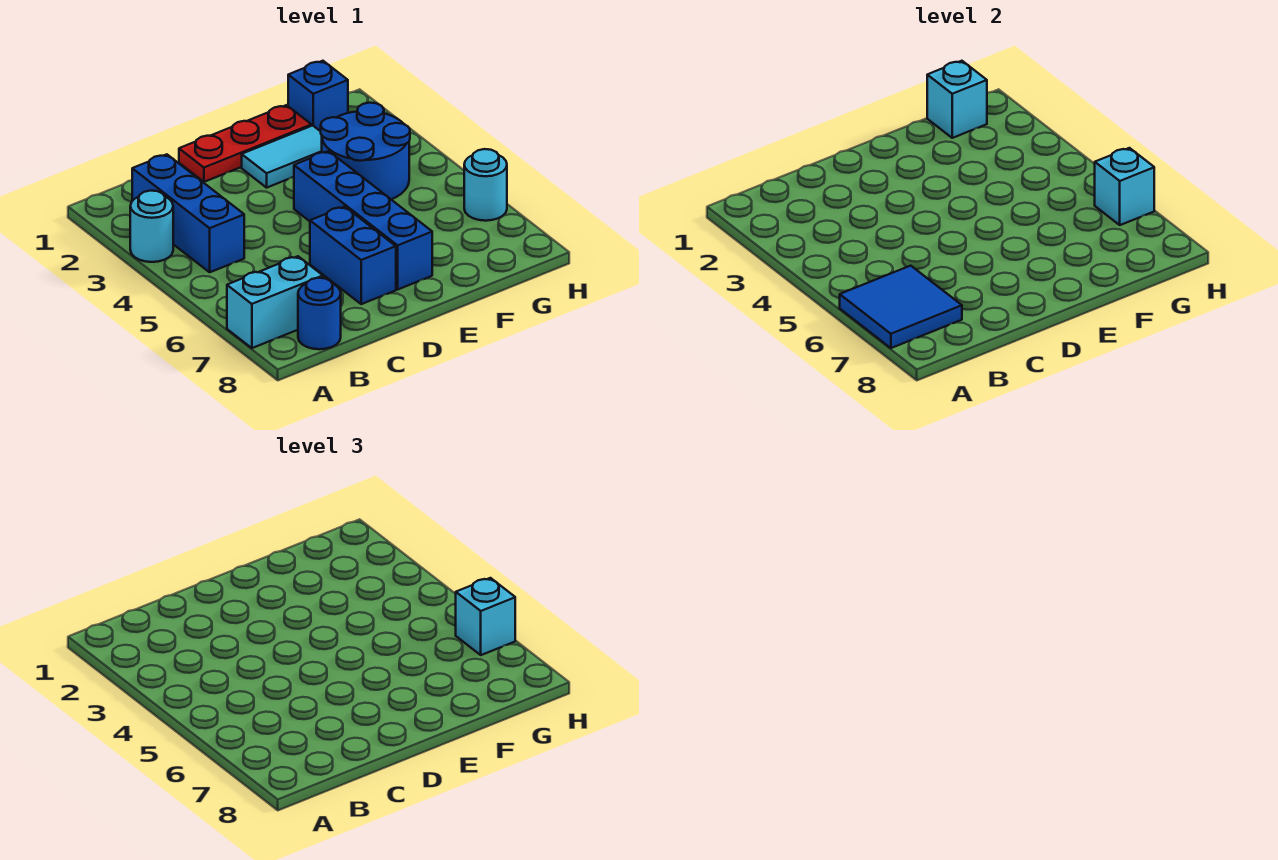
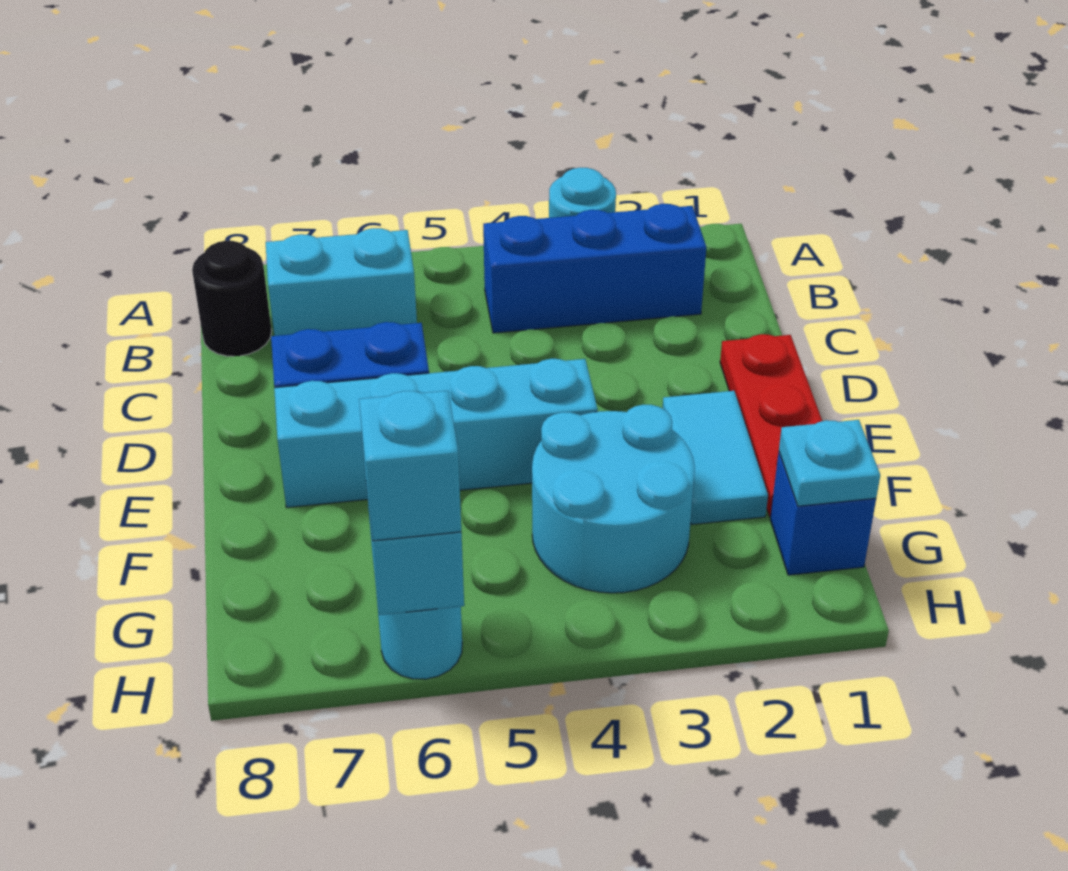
blue tile A6:B7 level 2 -> none
cyan brick A7:B7 level 1 -> cyan brick B6:B7 level 1
blue round brick B8 level 1 -> black round brick B8 level 1
blue brick E4:E7 level 1 -> cyan brick E4:E7 level 1
blue round brick F3:G4 level 1 -> cyan round brick F3:G4 level 1
cyan brick G1 level 2 -> cyan plate G1 level 2

